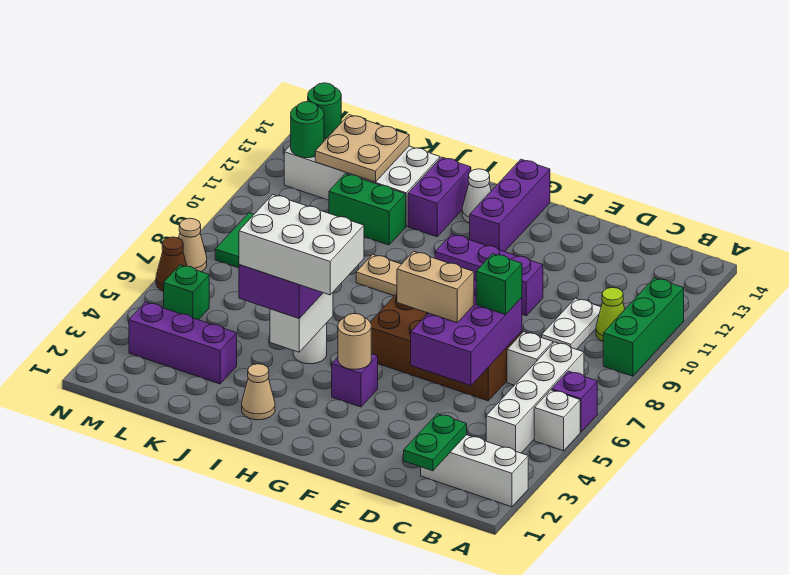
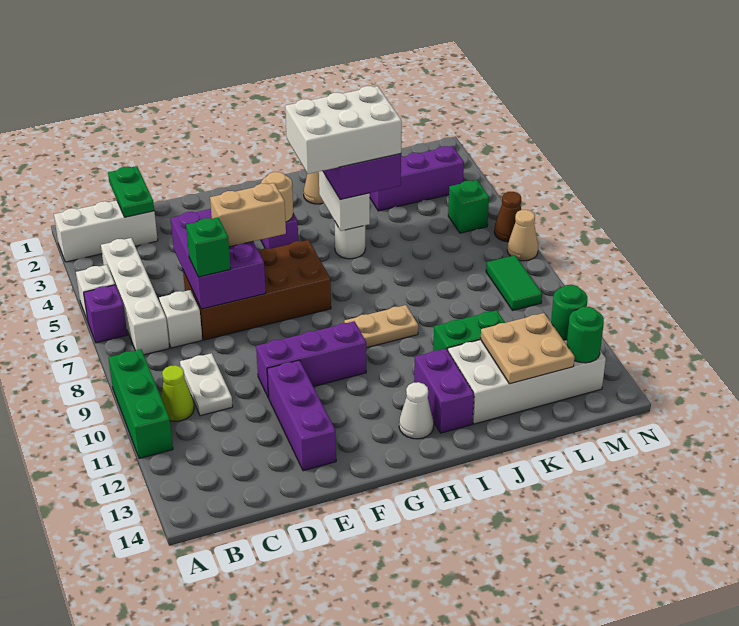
purple brick G12:G14 level 1 -> purple brick E11:E13 level 1

